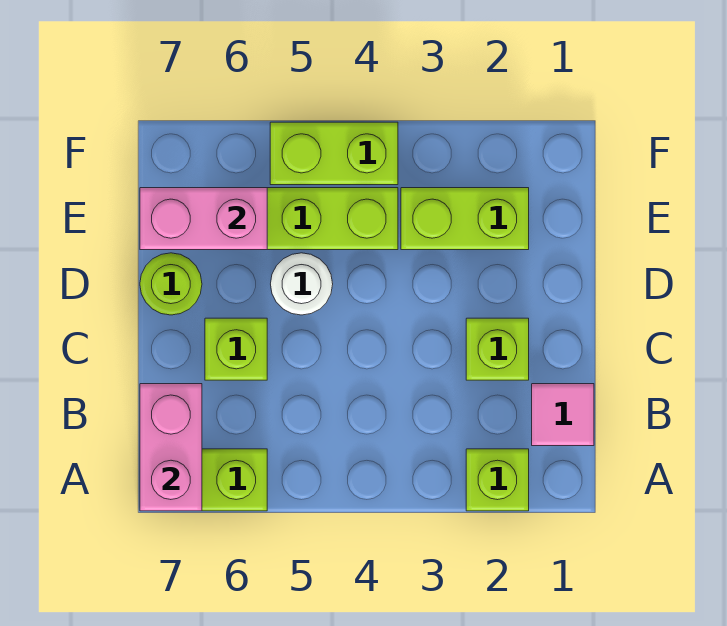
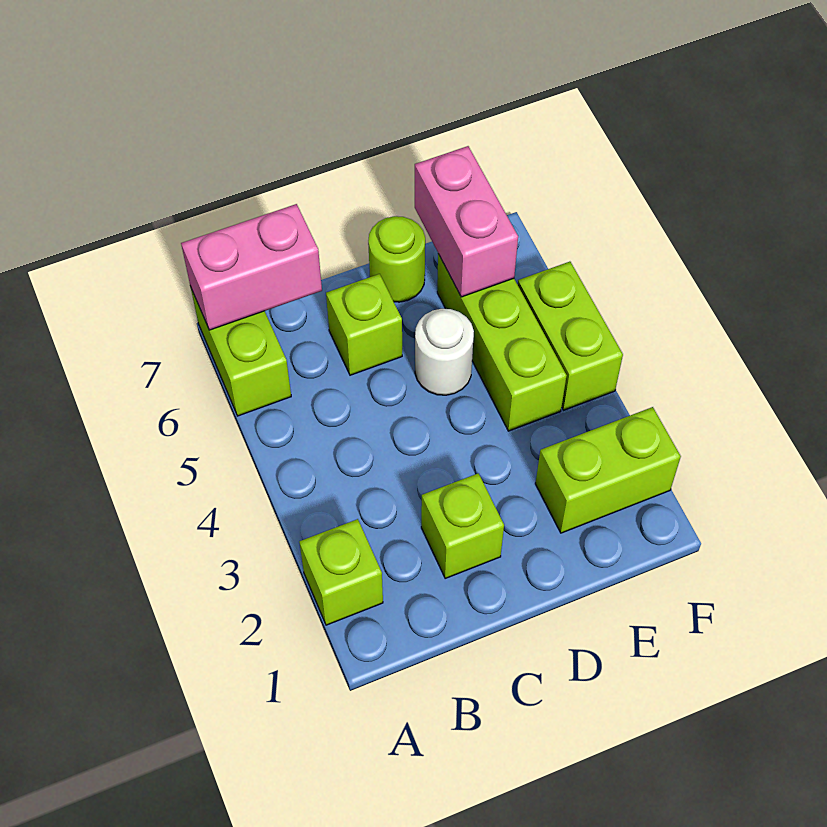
pink tile B1 level 1 -> none
lime brick E2:E3 level 1 -> lime brick E2:F2 level 1

